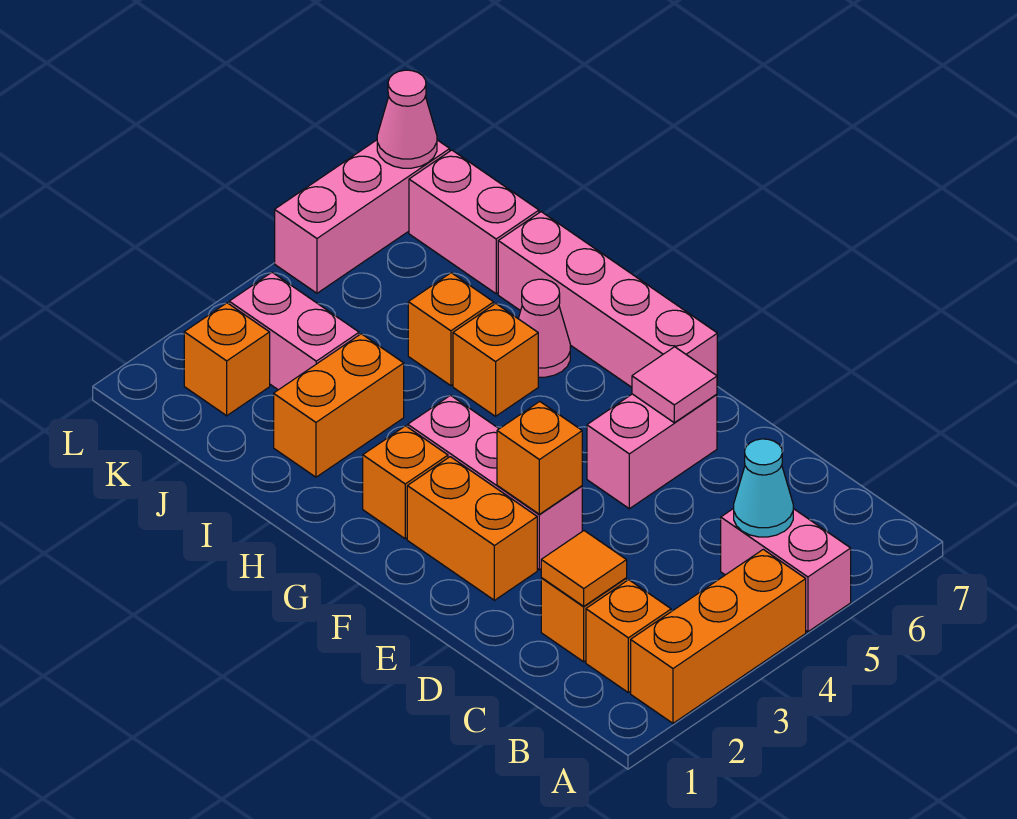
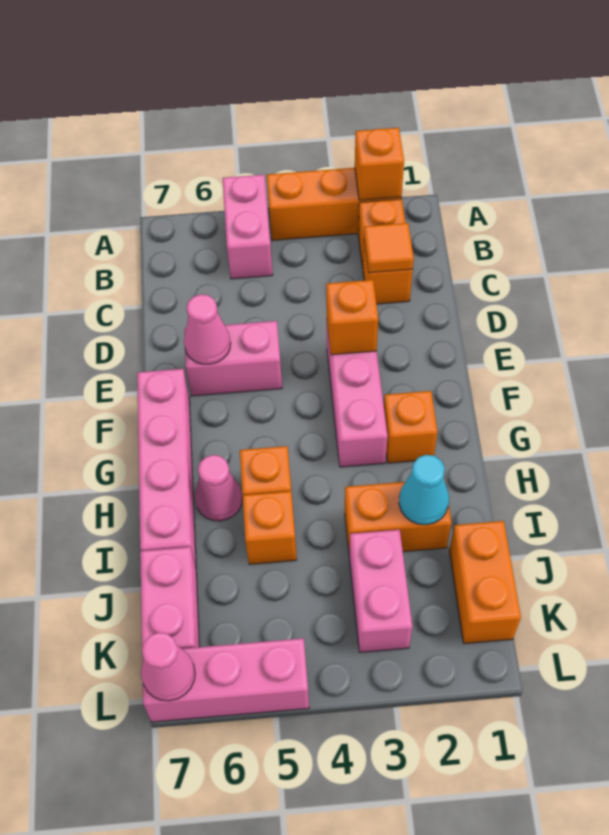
cyan cone B5 level 2 -> cyan cone I2 level 2
orange brick E2:F2 level 1 -> orange brick J1:K1 level 1
pink tile E6 level 2 -> pink cone E6 level 2
orange brick K2 level 1 -> orange brick A2 level 2

